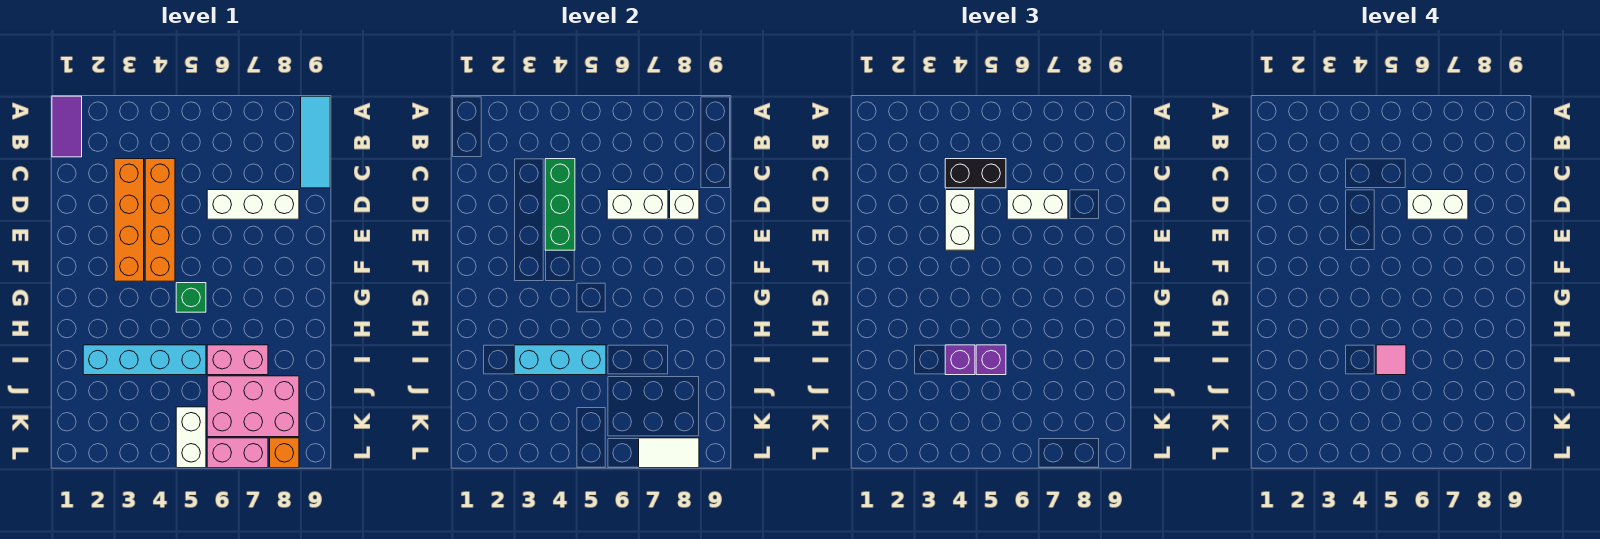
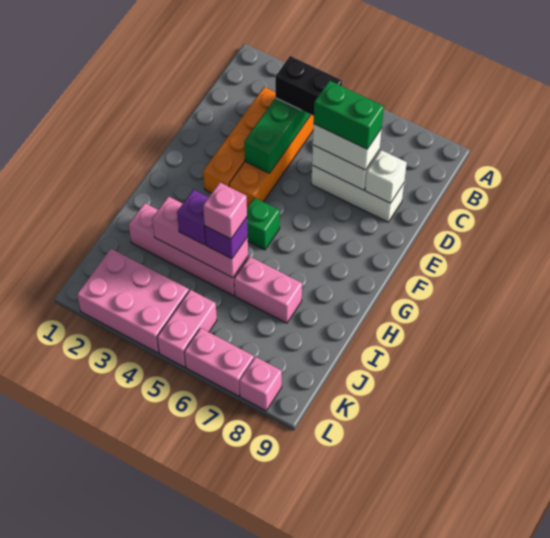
purple tile A1:B1 level 1 -> none
cyan tile A9:C9 level 1 -> none
white brick D4:E4 level 3 -> none
white brick D6:D7 level 4 -> green brick D6:D7 level 4
cyan brick I2:I5 level 1 -> pink brick I2:I5 level 1
cyan brick I3:I5 level 2 -> pink brick I3:I5 level 2
pink tile I5 level 4 -> pink brick I5 level 4
pink brick J6:K8 level 1 -> pink brick K2:L4 level 1
white brick K5:L5 level 1 -> pink brick K5:L5 level 1
white tile L7:L8 level 2 -> none
orange brick L8 level 1 -> pink brick L8 level 1

